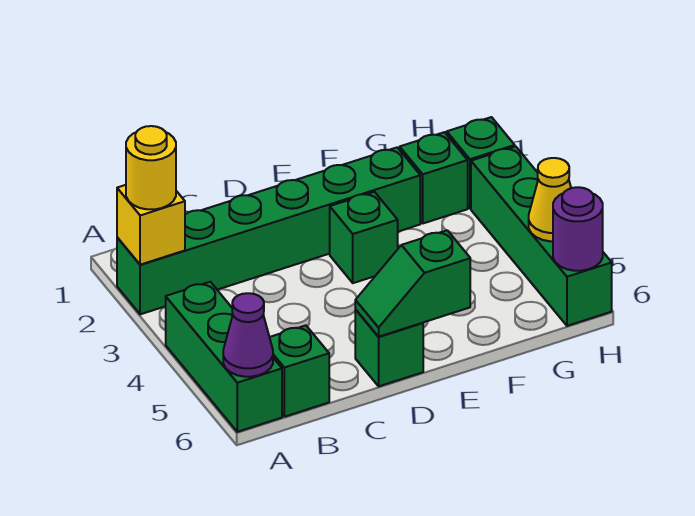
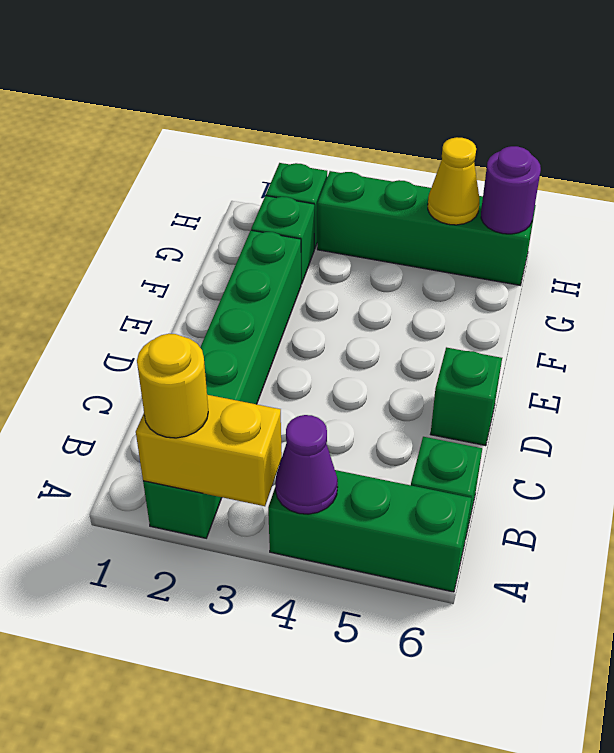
yellow brick A2 level 2 -> yellow brick A2:A3 level 2
purple cone A6 level 2 -> purple cone A4 level 2
green slope D6:E6 level 2 top E -> none
green brick E3 level 1 -> none

